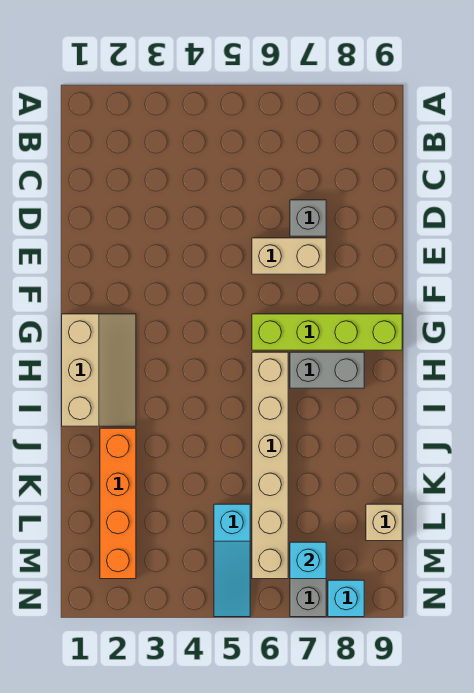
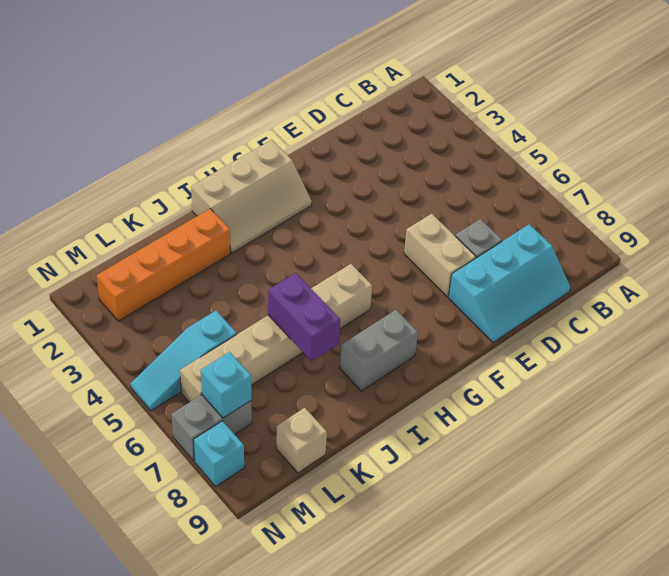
none -> cyan slope C8:E9 level 1 top 8
lime brick G6:G9 level 1 -> none
grey brick H7:H8 level 1 -> grey brick H8:I8 level 1
none -> purple brick J6:J7 level 2

